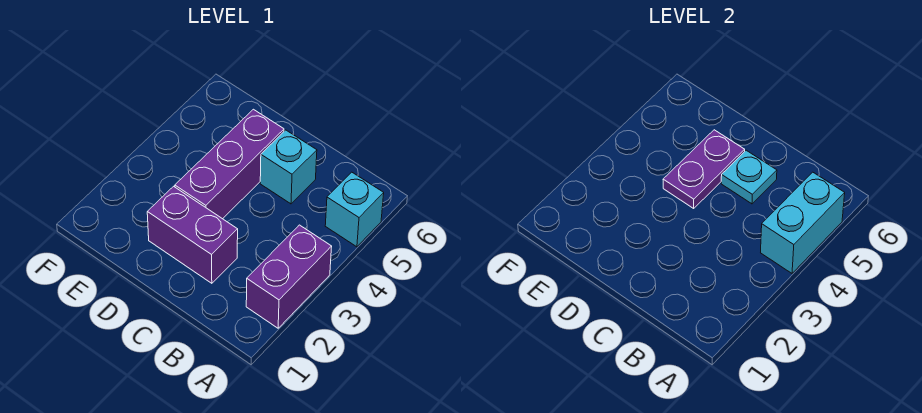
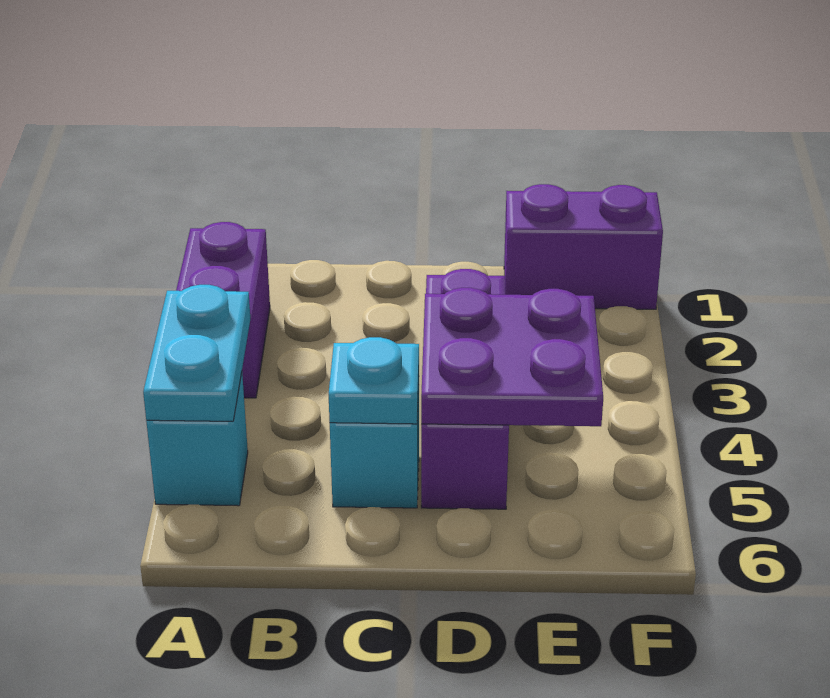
cyan brick A4:A5 level 2 -> cyan plate A4:A5 level 2
purple brick C2:D2 level 1 -> purple brick E1:F1 level 1
purple plate D4:D5 level 2 -> purple plate D4:E5 level 2

